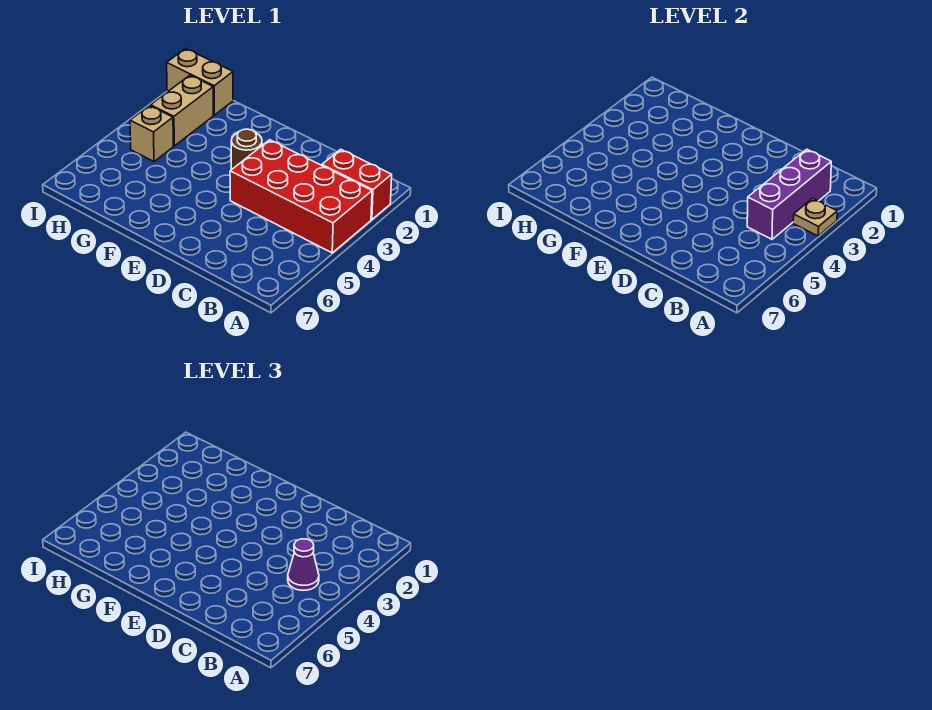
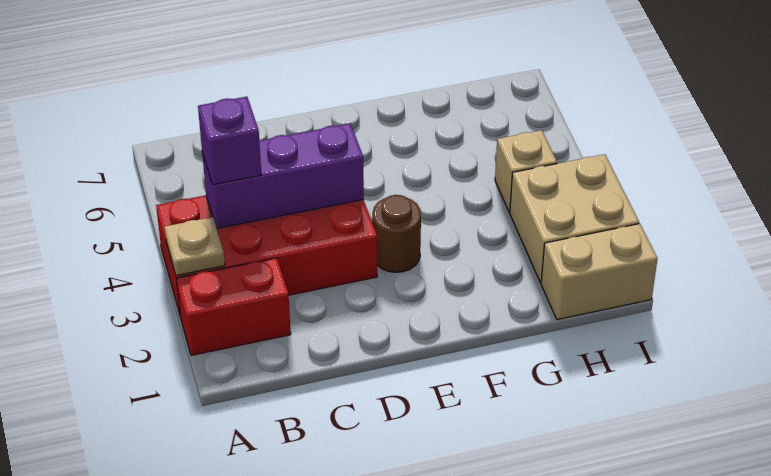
purple brick B2:B4 level 2 -> purple brick B4:D4 level 2
purple cone B4 level 3 -> purple brick B4 level 3
tan brick H2:H3 level 1 -> tan brick H2:I3 level 1

